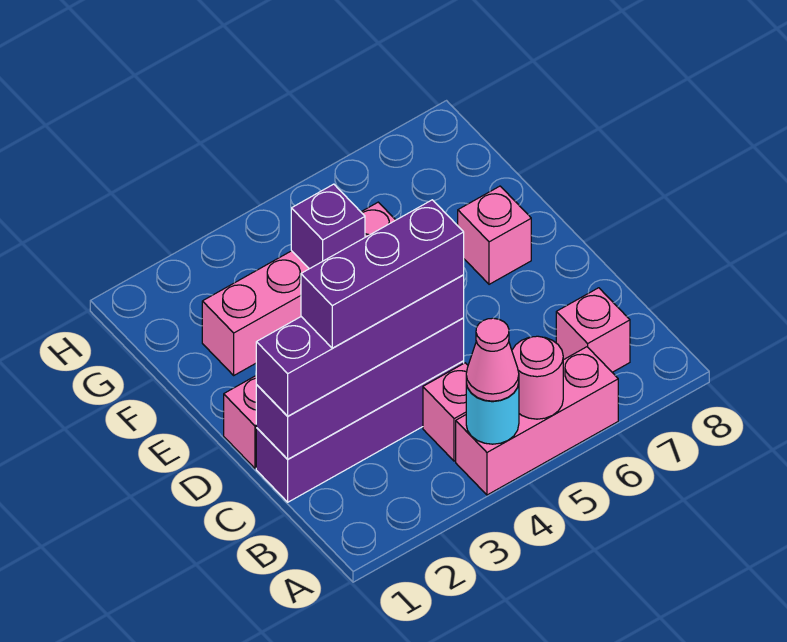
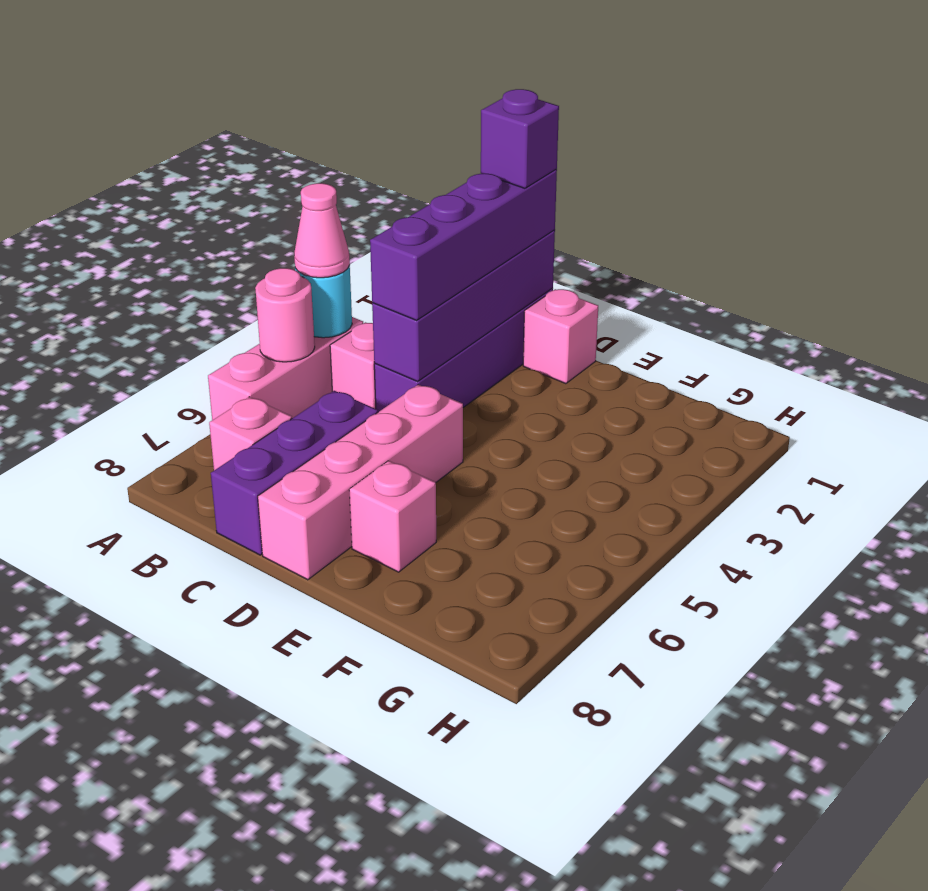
purple brick C2:C4 level 4 -> purple brick C6:C8 level 1
pink brick F2:F5 level 1 -> pink brick D5:D8 level 1
purple brick F4 level 2 -> purple brick C1 level 4

